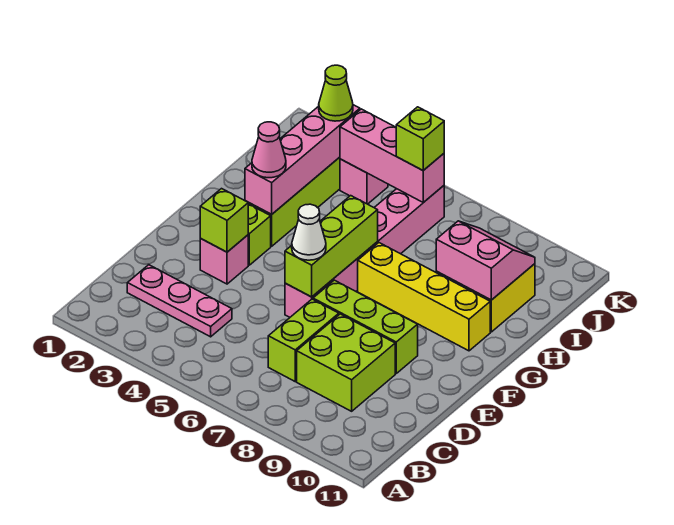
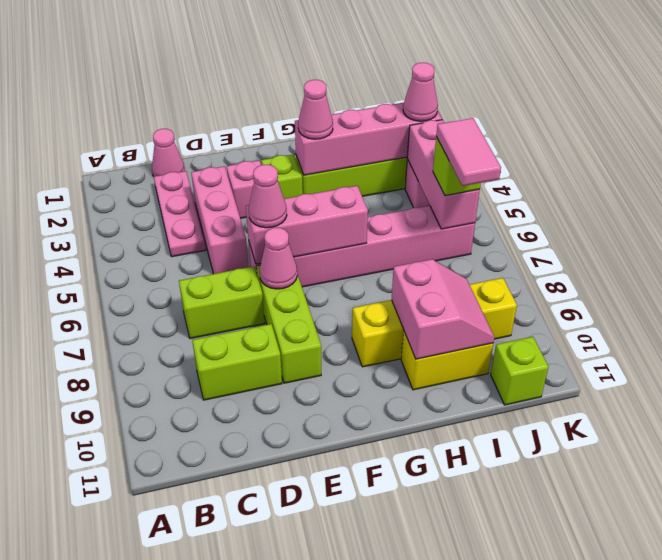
none -> pink cone C1 level 1
lime brick C8:D9 level 1 -> lime brick C9:D9 level 1
none -> pink brick D3:D5 level 1
lime brick E3 level 2 -> lime brick J11 level 1
lime brick E6:G6 level 2 -> pink brick E6:G6 level 2
white cone E6 level 3 -> pink cone E6 level 3
none -> pink cone E7 level 2
yellow brick G7:G10 level 1 -> yellow brick G9:J9 level 1
lime cone J3 level 3 -> pink cone J3 level 3
none -> pink tile J6:J7 level 4

